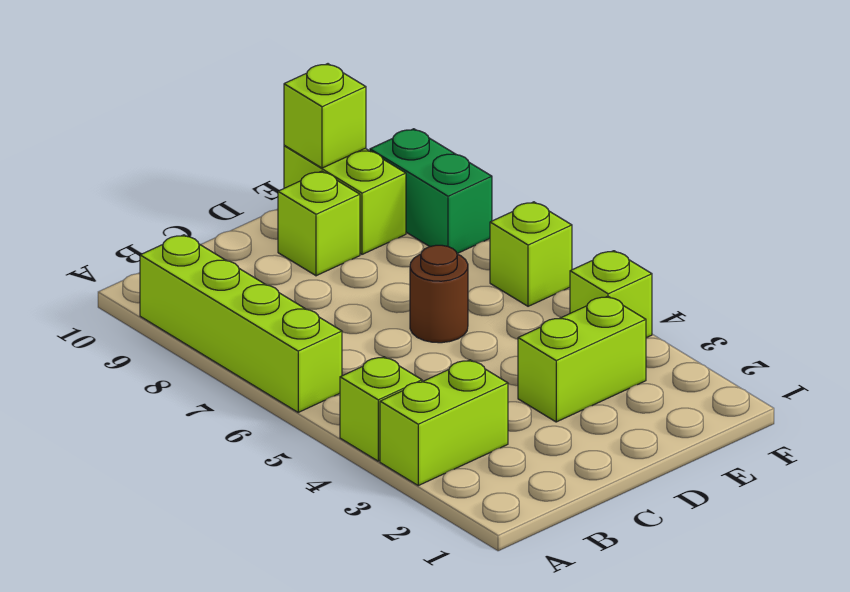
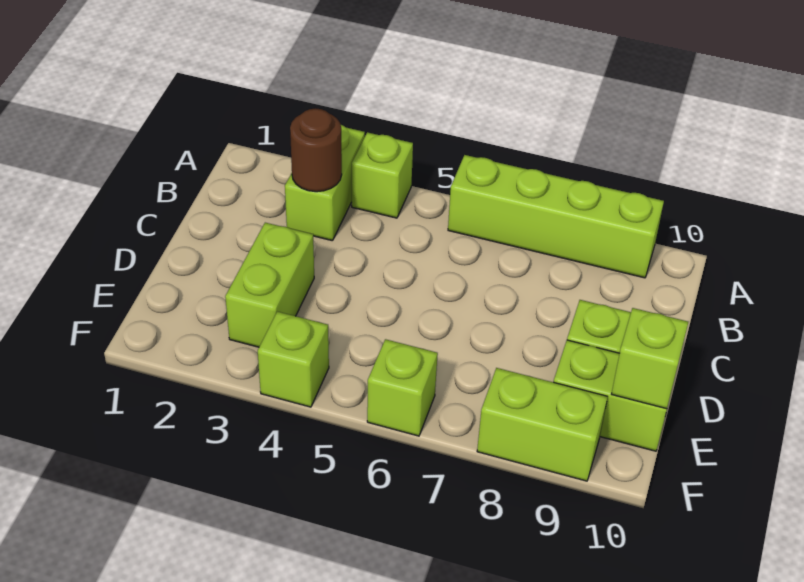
brown round brick D6 level 1 -> brown round brick B3 level 2
green brick F8:F9 level 1 -> lime brick F8:F9 level 1

